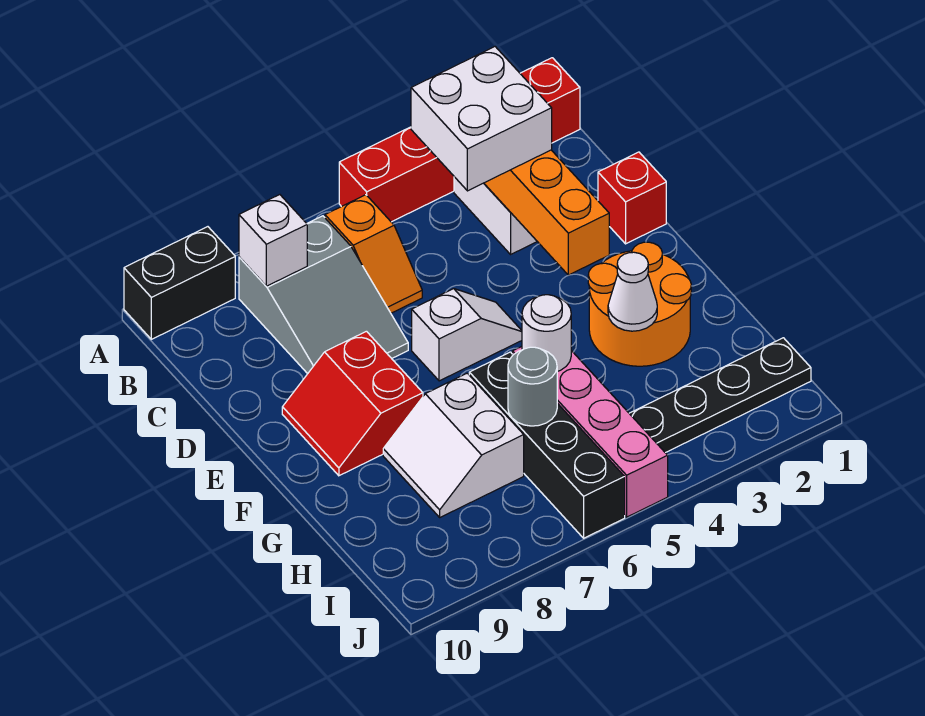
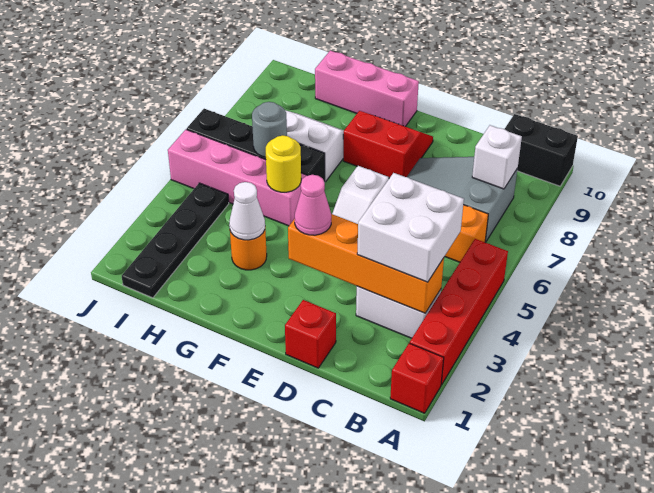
black brick A9:A10 level 1 -> black brick A10:B10 level 1
none -> pink cone E3 level 3
orange round brick F2:G3 level 1 -> orange round brick G3 level 1
none -> pink brick F10:H10 level 1
white round brick G5 level 2 -> yellow round brick G5 level 2

